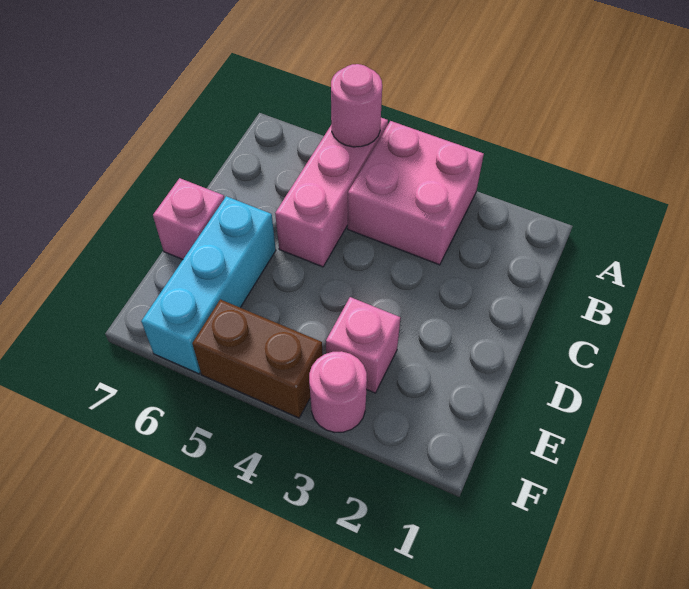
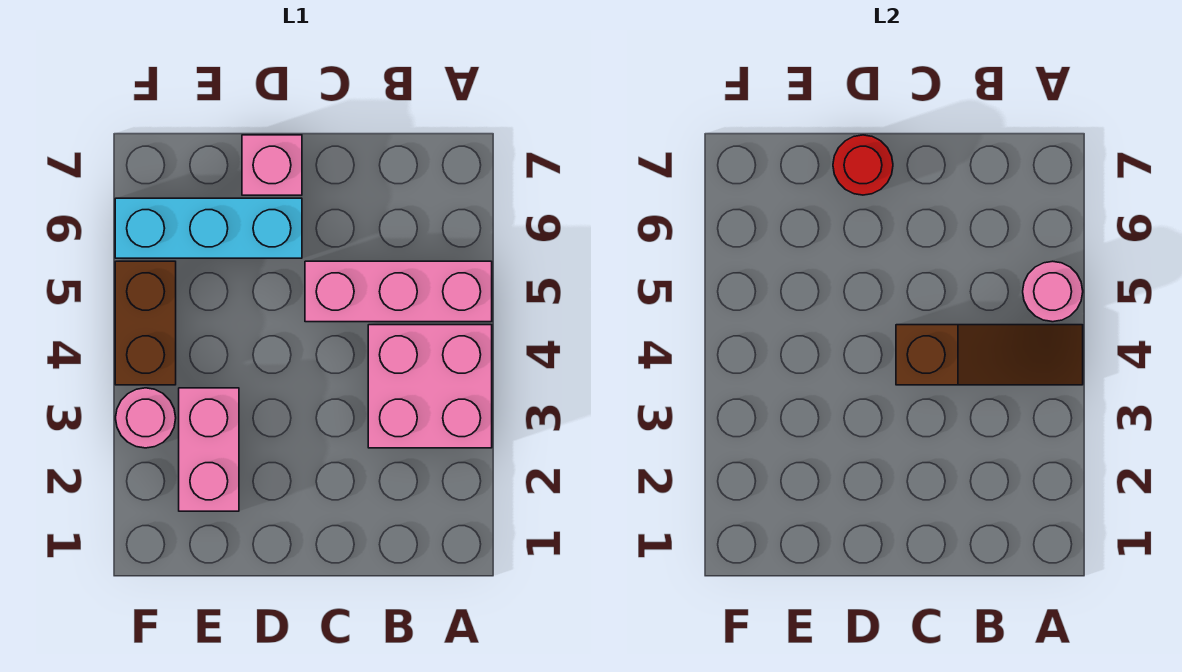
none -> brown slope A4:C4 level 2 top C
none -> red round brick D7 level 2
pink brick E3 level 1 -> pink brick E2:E3 level 1

